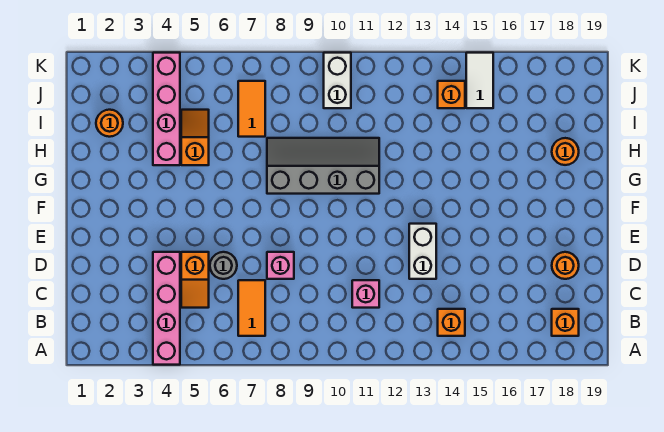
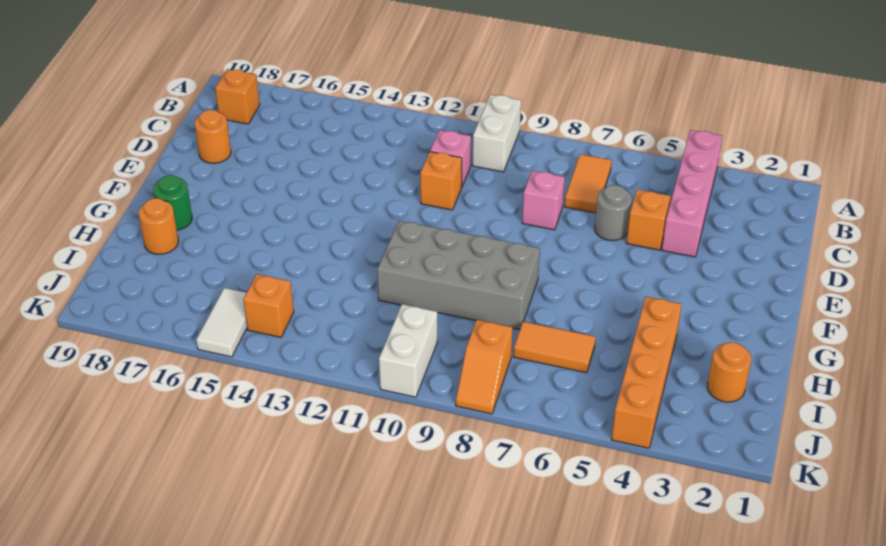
orange brick B14 level 1 -> orange brick D11 level 1
white brick D13:E13 level 1 -> white brick A10:B10 level 1
grey slope G8:H11 level 1 top G -> grey brick G8:H11 level 1
none -> green round brick G18 level 1
pink brick H4:K4 level 1 -> orange brick H4:K4 level 1
orange slope H5:I5 level 1 top H -> orange slope J8:K8 level 1 top J
orange tile I7:J7 level 1 -> orange tile I6:I7 level 1

